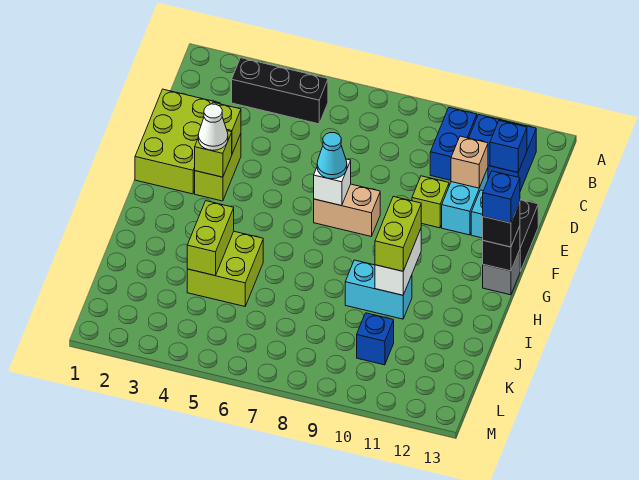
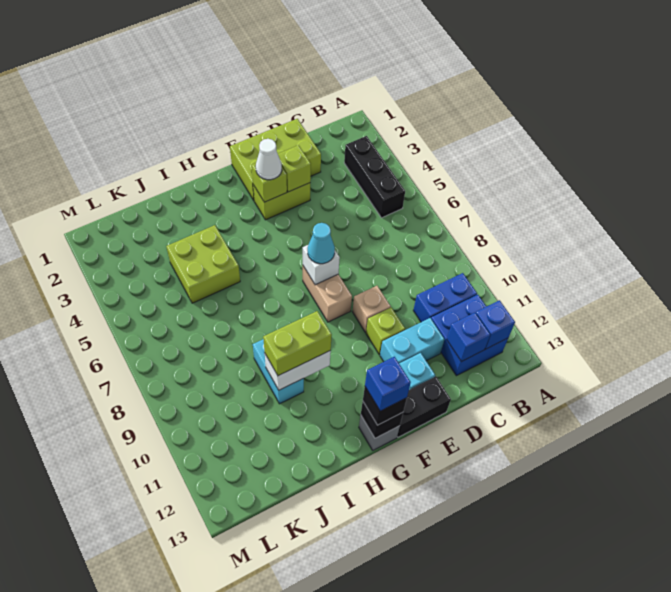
tan brick D11 level 2 -> tan brick E9 level 1
lime brick I4:J4 level 2 -> none
blue brick K10 level 1 -> blue brick B12 level 2

